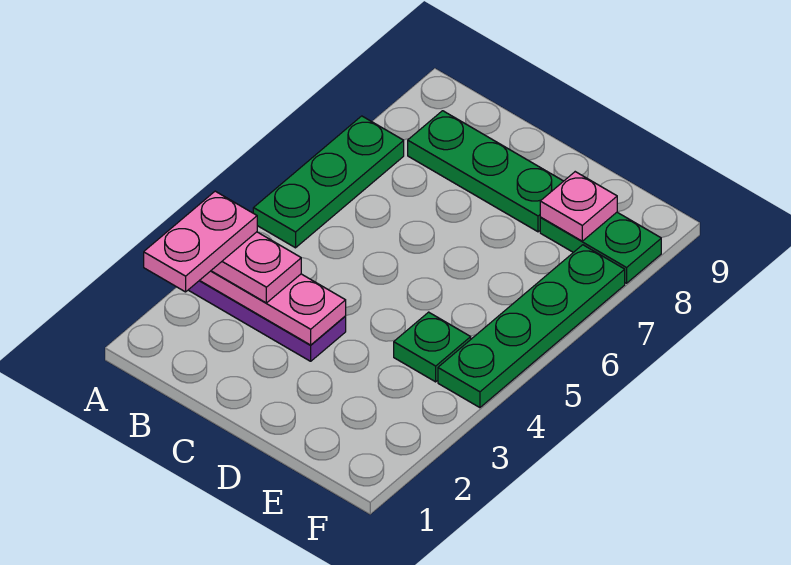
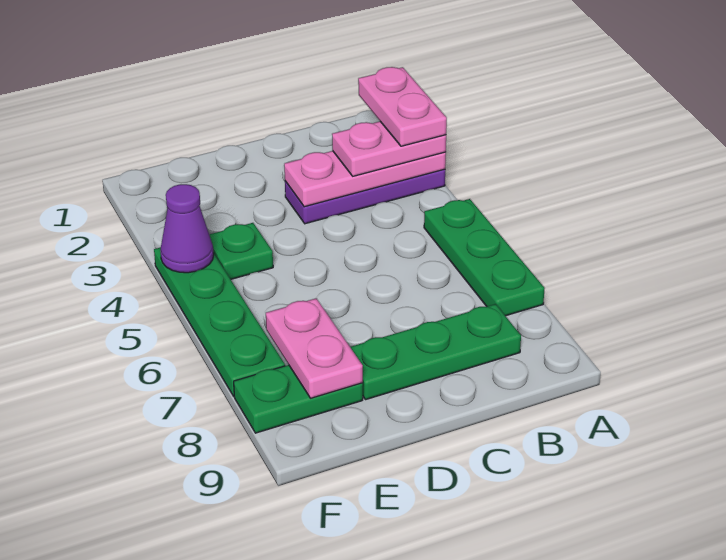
pink plate E8 level 2 -> pink plate E7:E8 level 2
none -> purple cone F4 level 2

